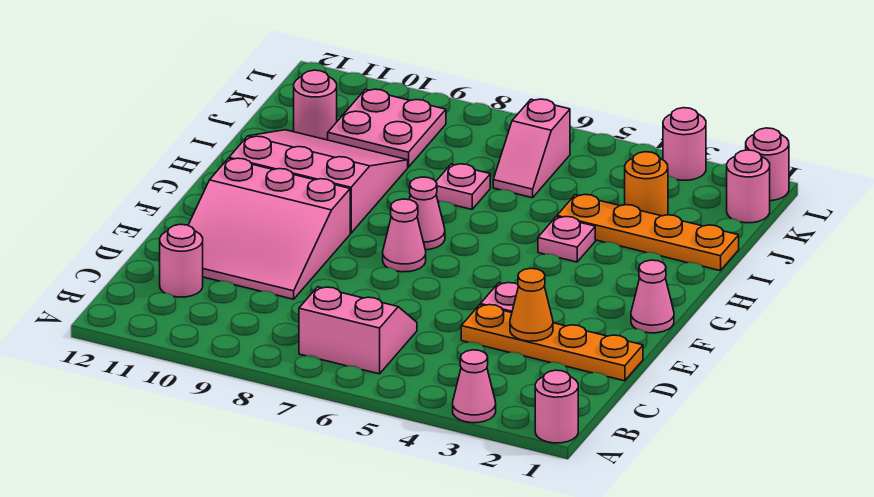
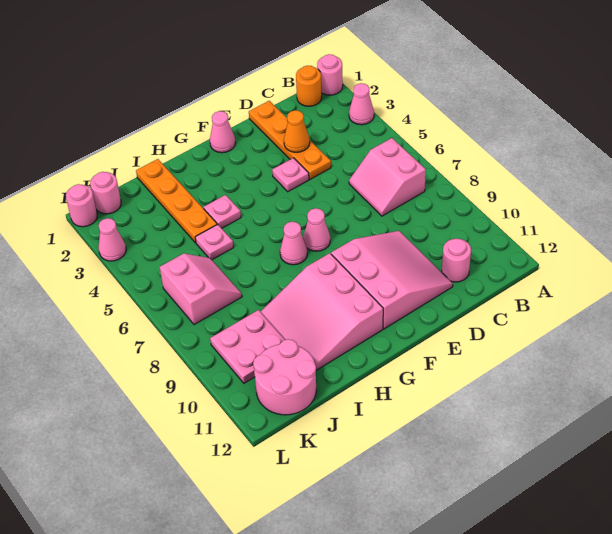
pink plate I7 level 1 -> pink plate I5 level 1
orange round brick J3 level 1 -> orange round brick B1 level 1
pink slope J6:K6 level 1 top K -> pink slope J6:K7 level 1 top K
pink round brick J11 level 1 -> pink round brick J11:K12 level 1
pink round brick L3 level 1 -> pink cone L3 level 1

